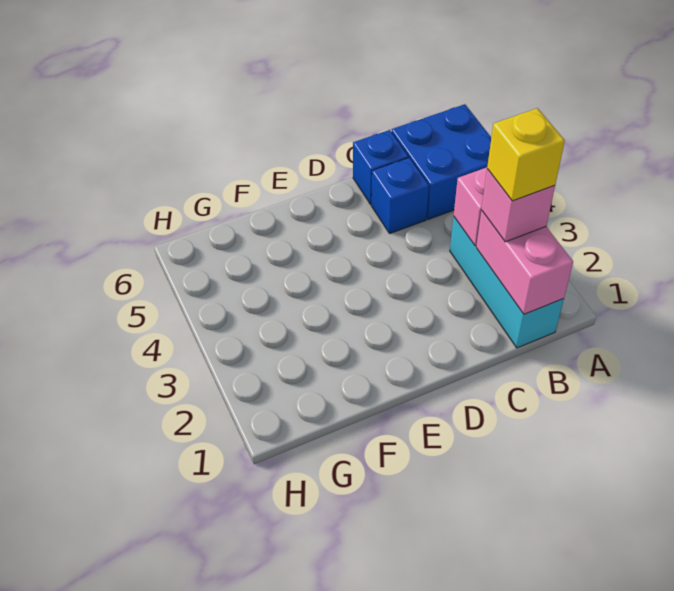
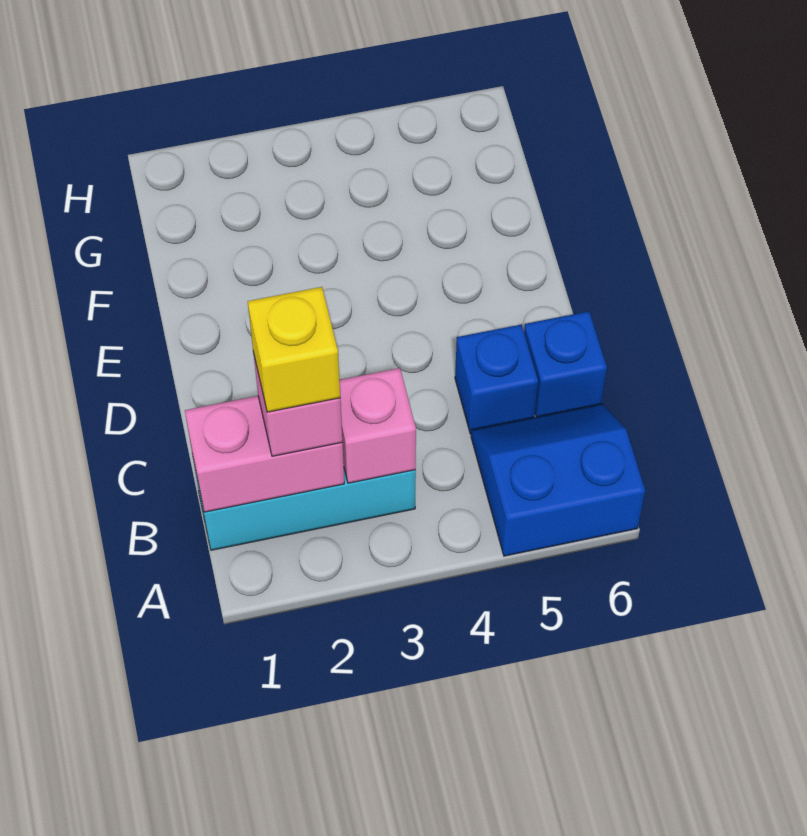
blue brick A5:B6 level 1 -> blue slope A5:B6 level 1 top A

